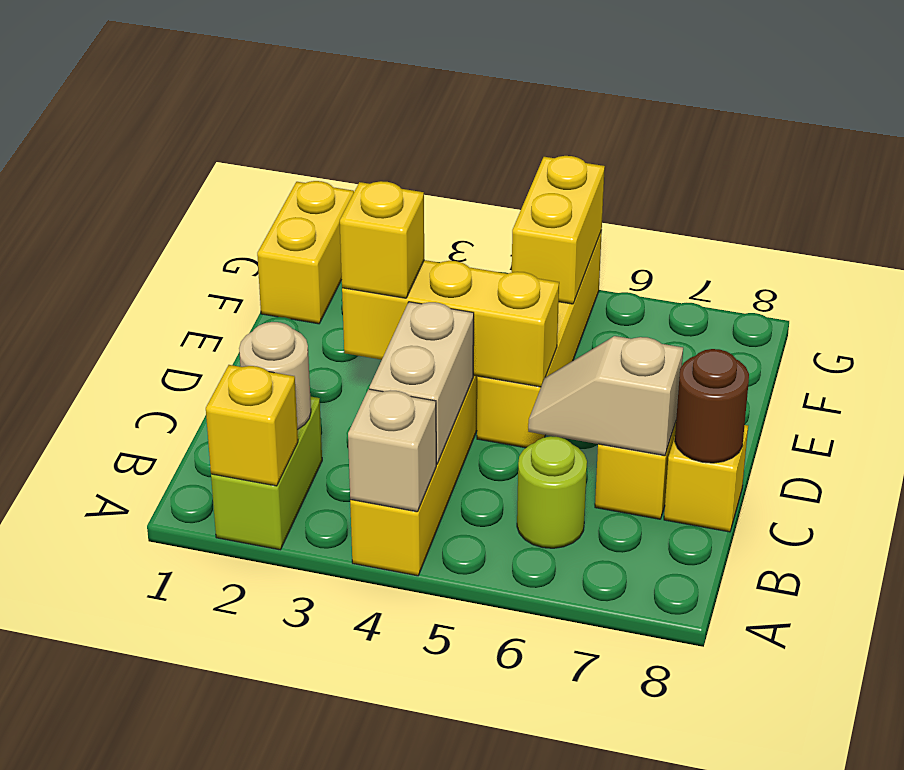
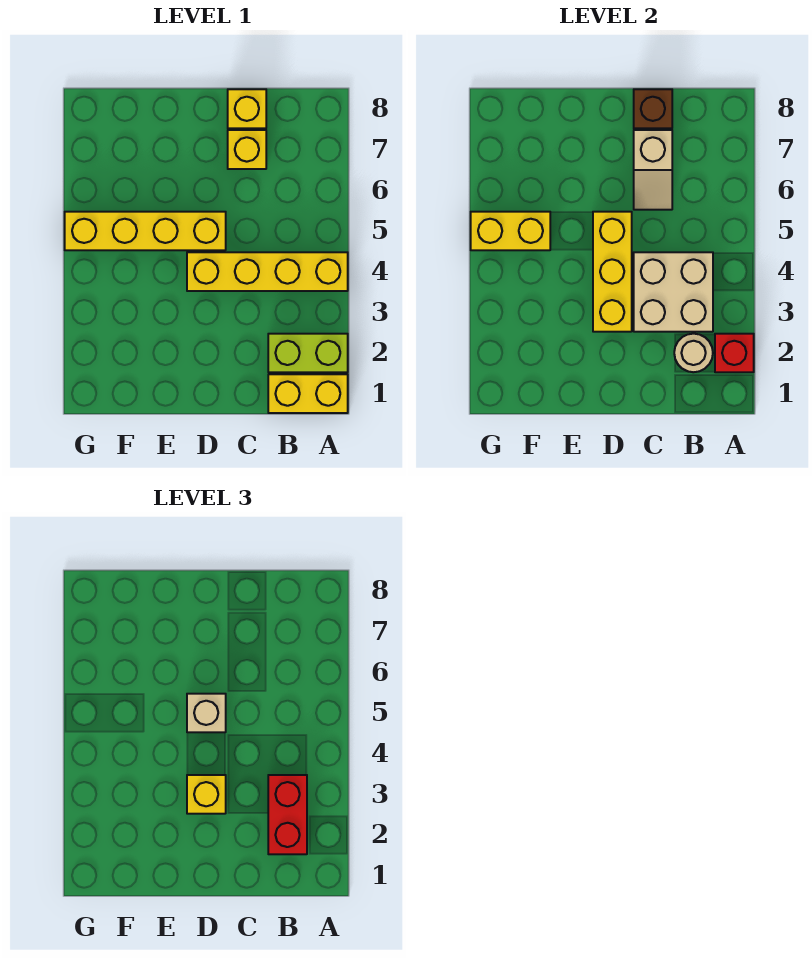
yellow brick A2 level 2 -> red brick A2 level 2
tan brick A4 level 2 -> tan brick D5 level 3
none -> red brick B2:B3 level 3
tan brick B4:C4 level 2 -> tan brick B3:C4 level 2
lime round brick B6 level 1 -> none
brown round brick C8 level 2 -> brown brick C8 level 2
yellow brick F1:G1 level 1 -> yellow brick A1:B1 level 1

